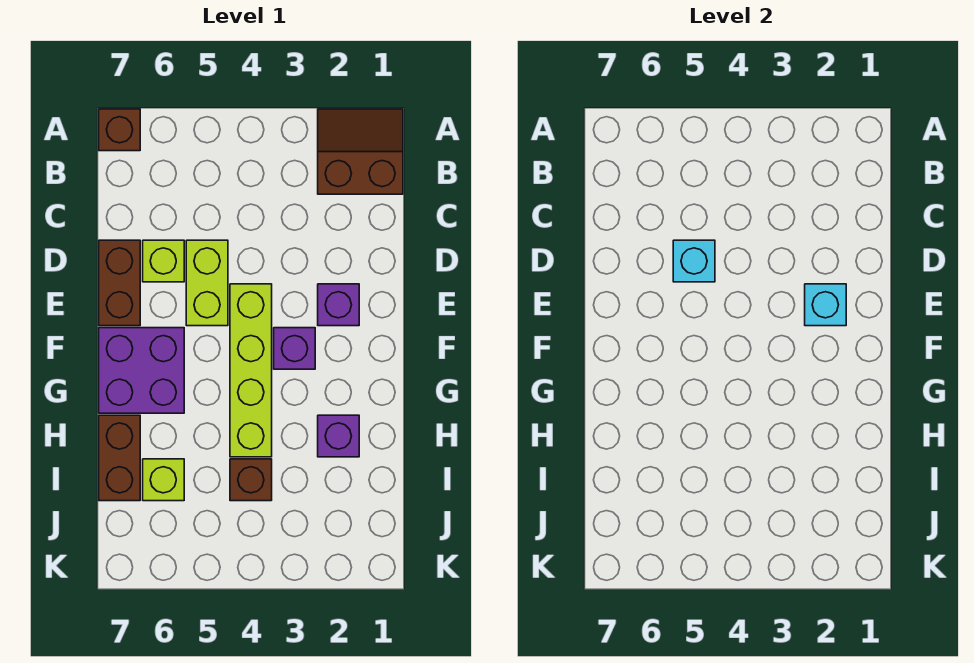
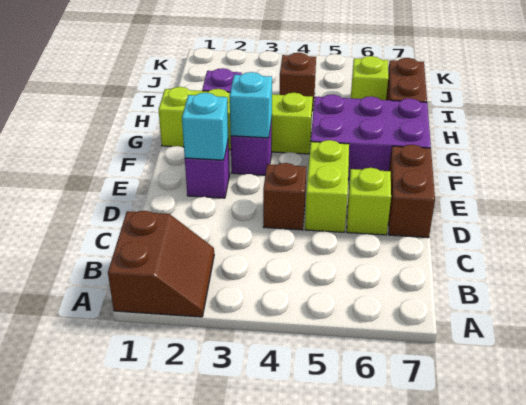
brown slope A1:B2 level 1 top B -> brown slope A1:B2 level 1 top 1
brown brick A7 level 1 -> brown brick D4 level 1
cyan brick D5 level 2 -> cyan brick F3 level 2
lime brick E4:H4 level 1 -> lime brick G1:G4 level 1
purple brick F6:G7 level 1 -> purple brick F5:G7 level 1

